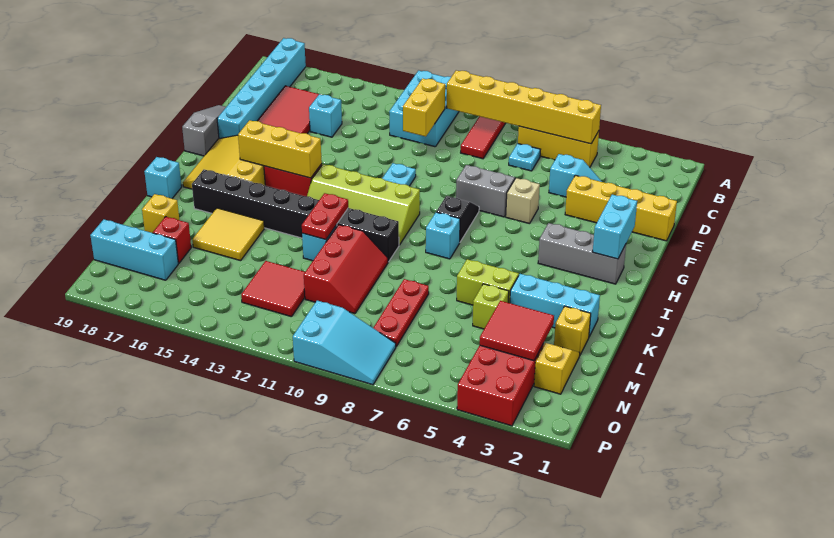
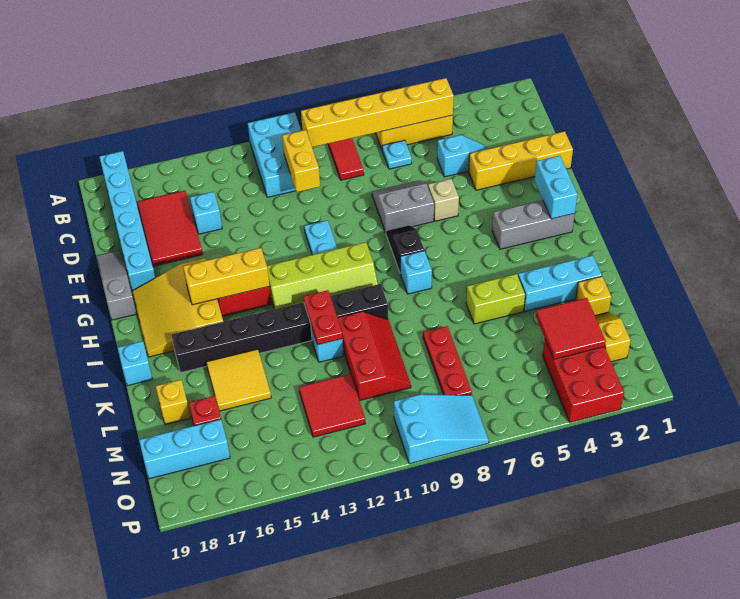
lime brick L5 level 1 -> none

